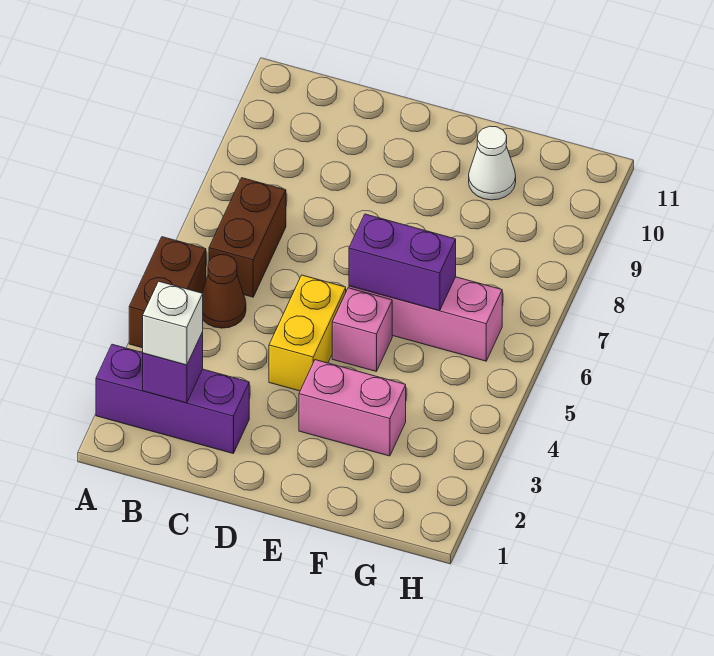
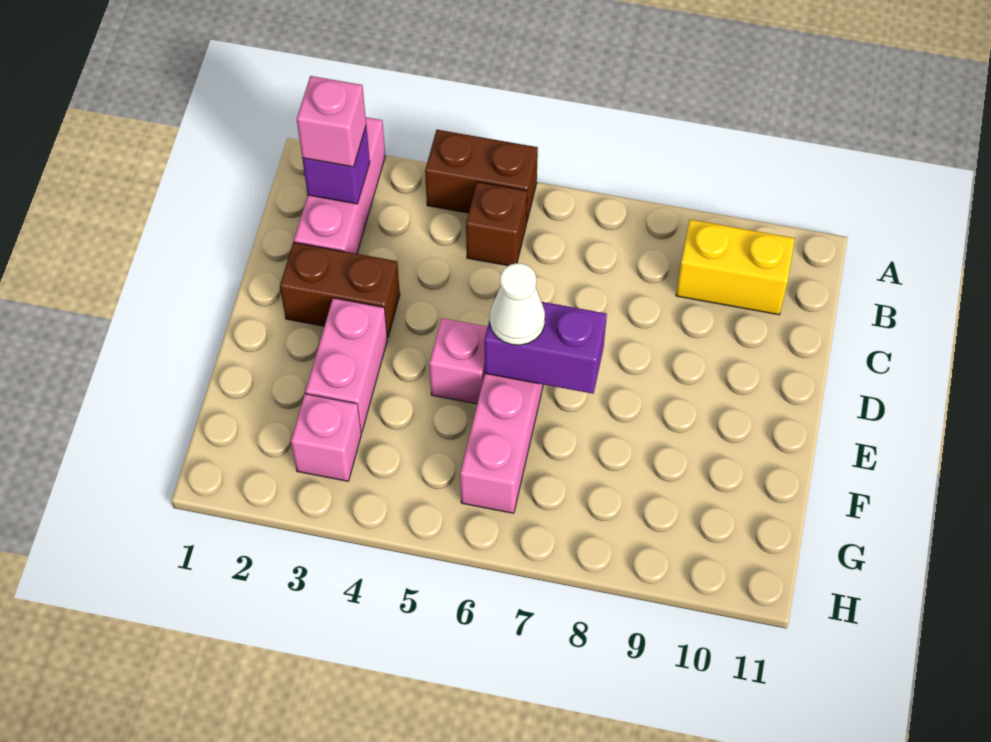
purple brick A2:C2 level 1 -> pink brick A2:C2 level 1
white brick B2 level 3 -> pink brick B2 level 3
brown cone B5 level 1 -> brown brick B5 level 1
brown brick B6:B7 level 1 -> brown brick D2:D3 level 1
yellow brick D4:D5 level 1 -> yellow brick B9:B10 level 1
purple brick E6:F6 level 2 -> purple brick E6:E7 level 2
white cone F10 level 1 -> white cone E6 level 3
none -> pink brick G3 level 1

